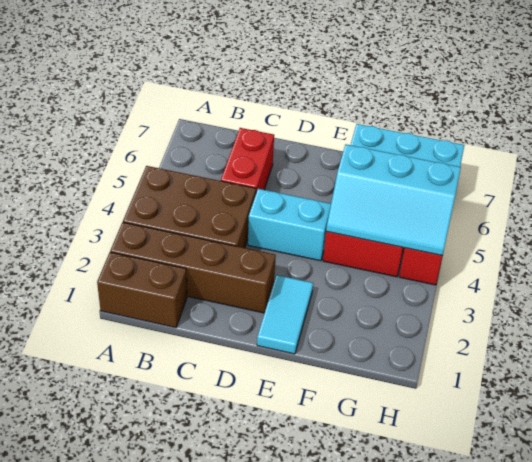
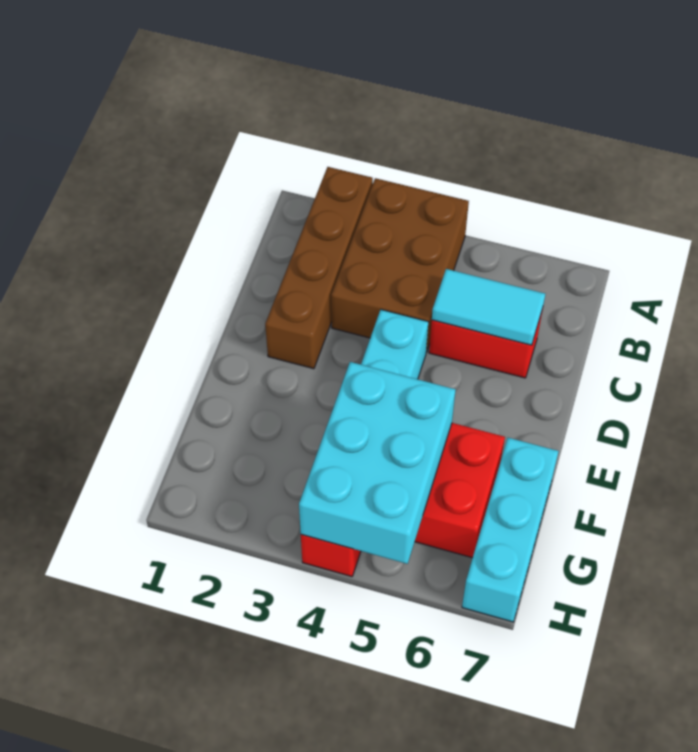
brown brick A1:B1 level 1 -> none
cyan tile E1:E2 level 1 -> cyan tile C5:C6 level 2
cyan slope F4:H5 level 2 top 5 -> cyan brick F4:H5 level 2

